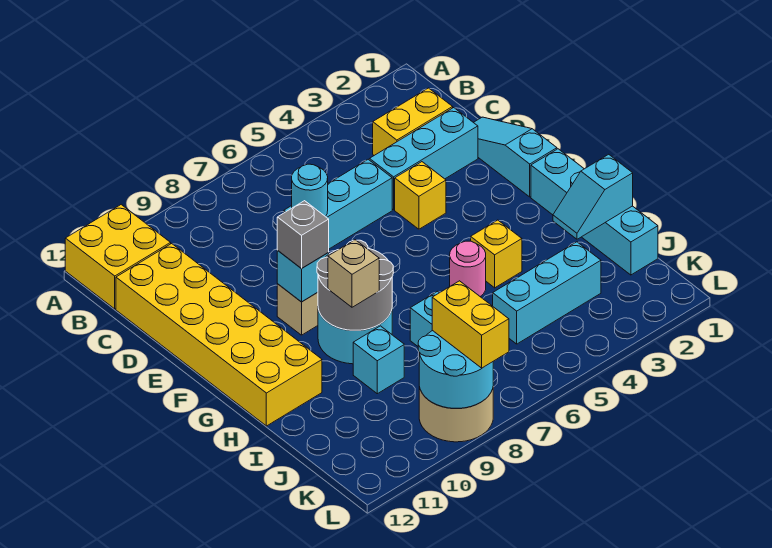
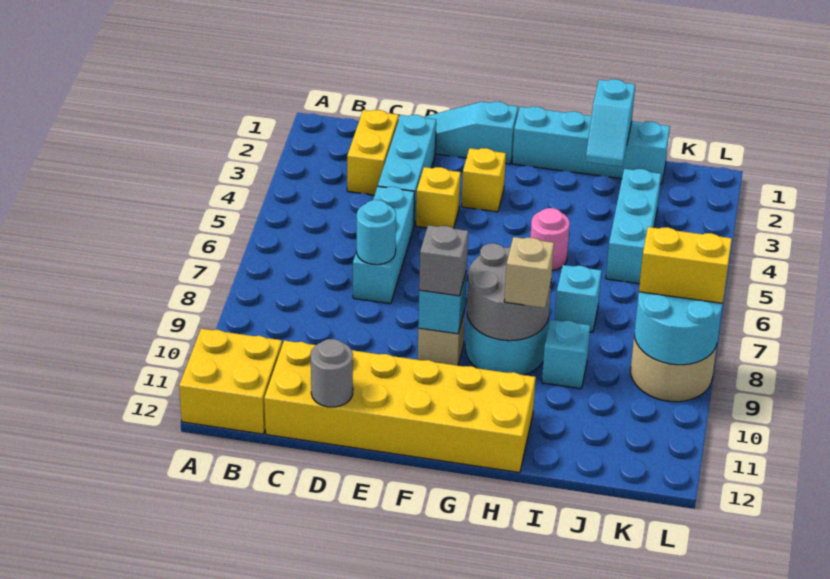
none -> grey round brick D12 level 2
yellow brick H4 level 1 -> yellow brick F3 level 1

